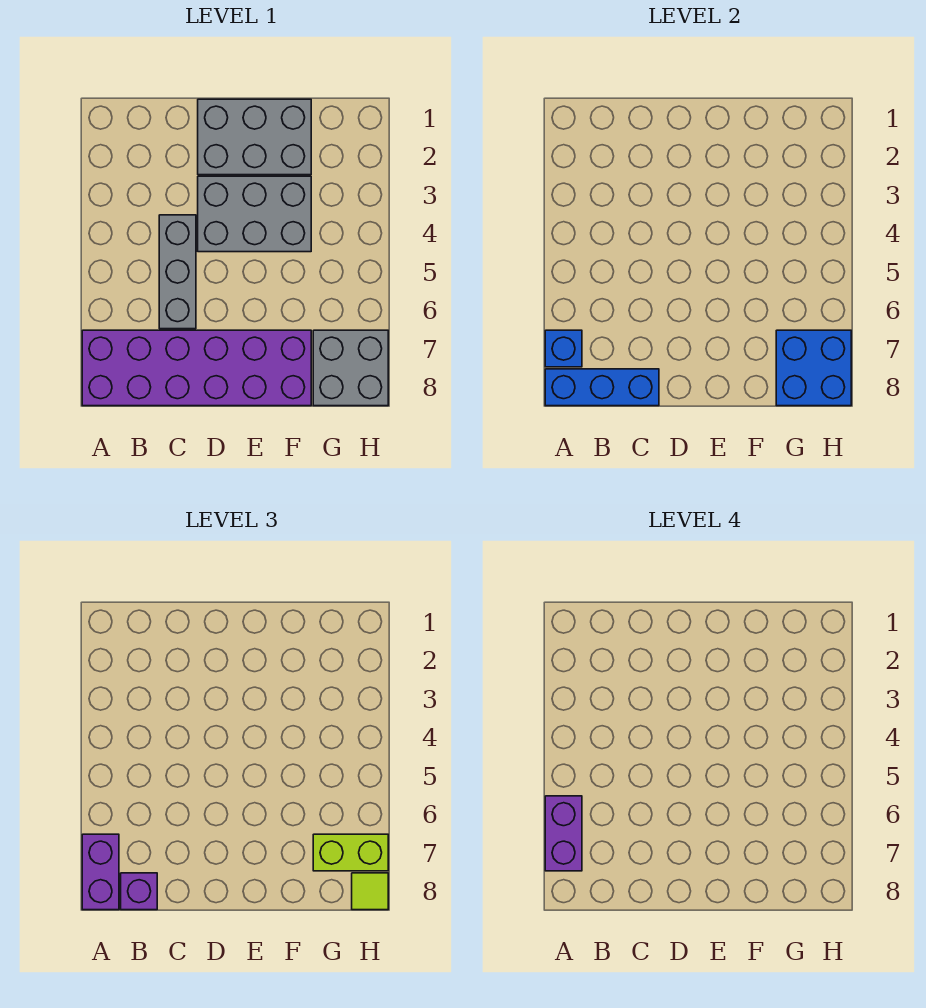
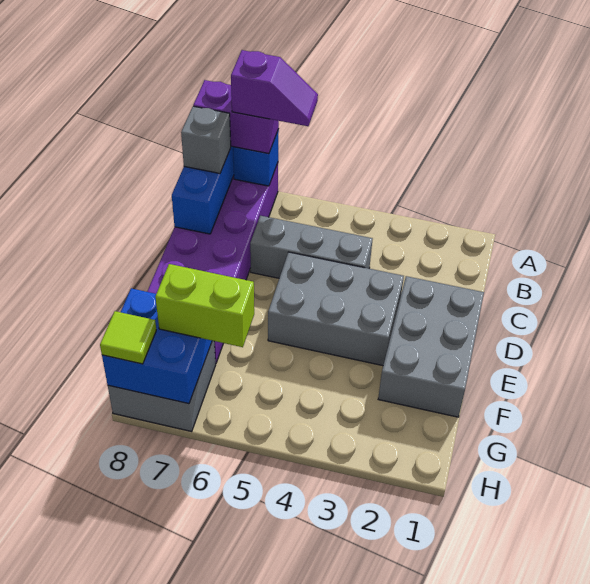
purple brick A6:A7 level 4 -> purple slope A6:A7 level 4 top 7
purple brick B8 level 3 -> grey brick B8 level 3
grey brick D3:F4 level 1 -> grey brick D3:E5 level 1
lime brick G7:H7 level 3 -> lime brick G6:G7 level 3

